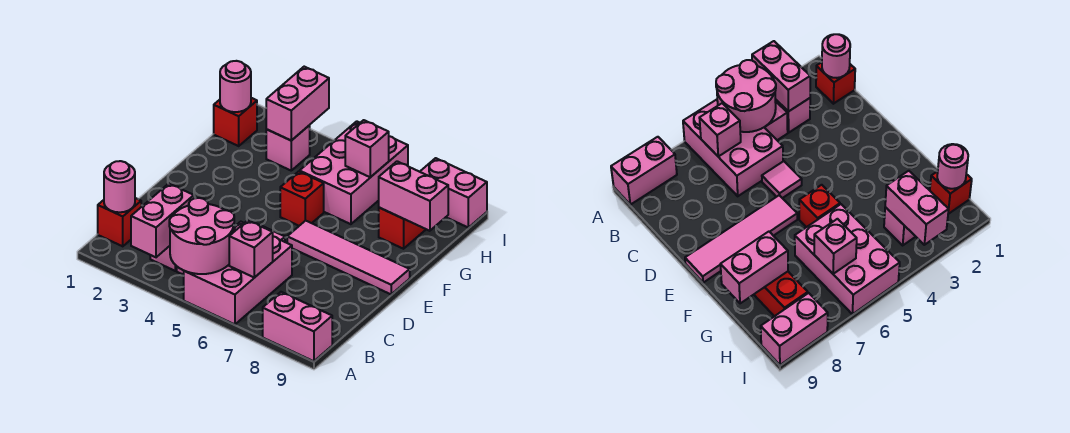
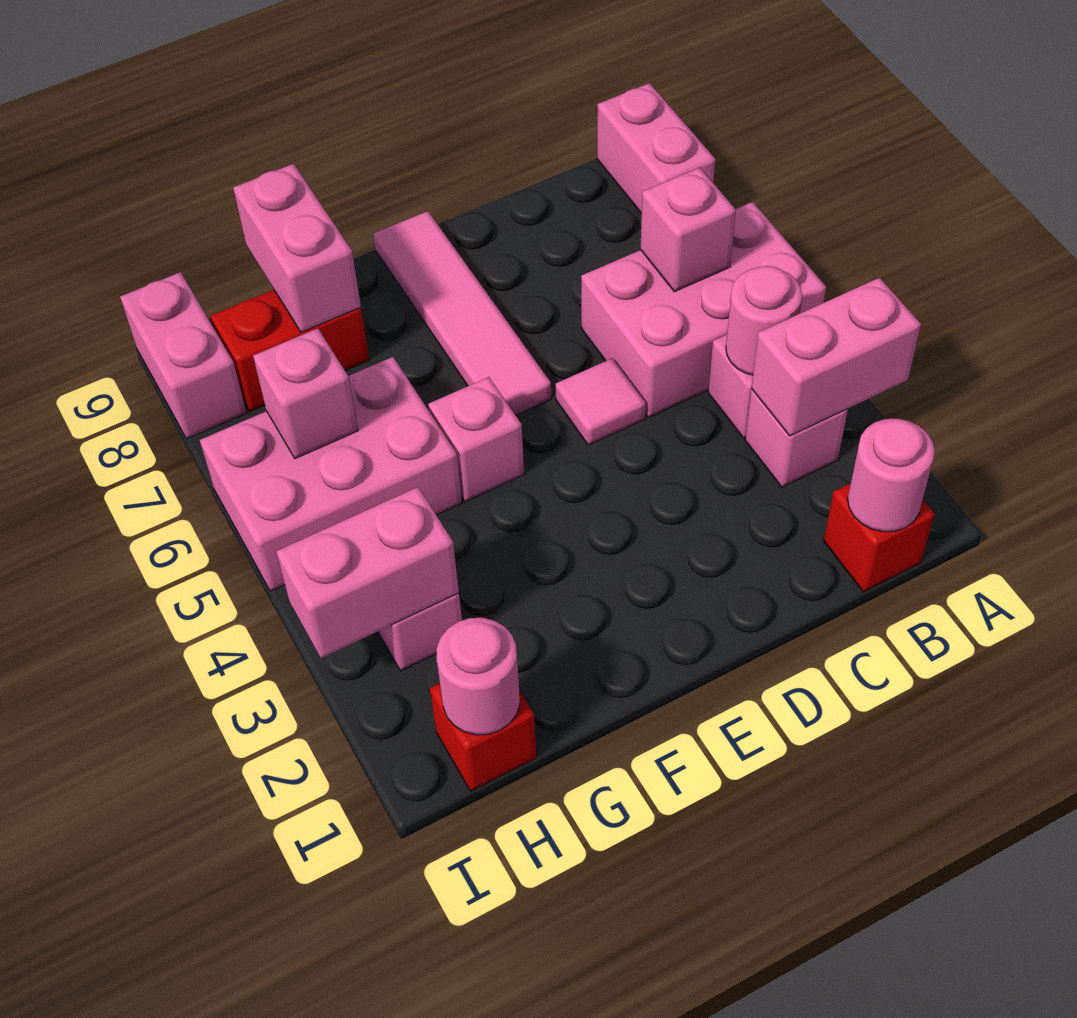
pink round brick A4:B5 level 2 -> pink round brick B4 level 2
red brick F5 level 1 -> pink brick F5 level 1

